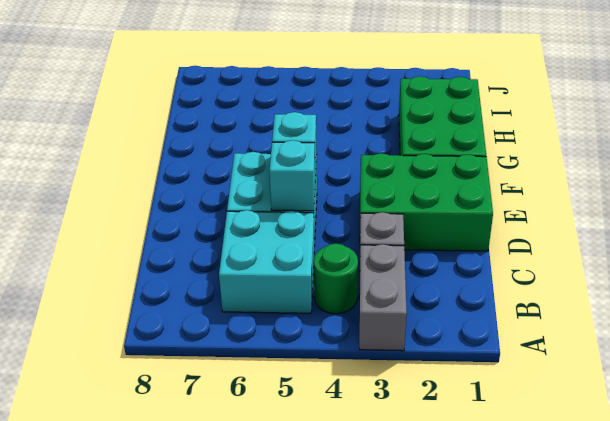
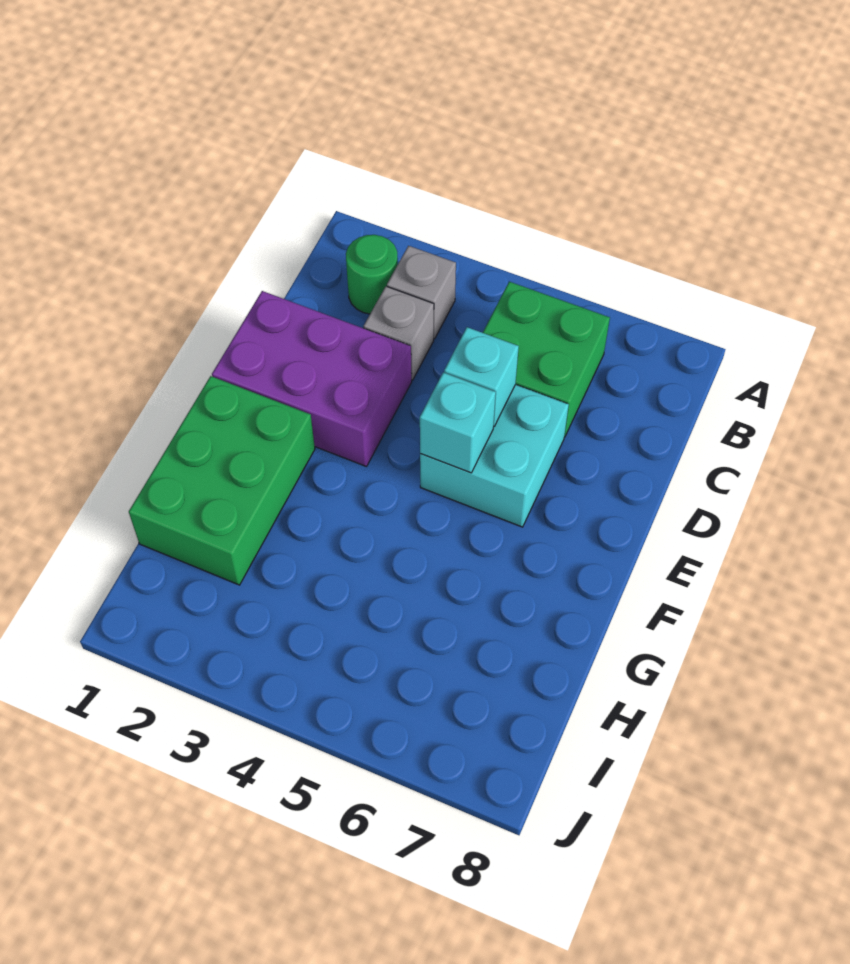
grey brick A3:B3 level 1 -> grey brick B3 level 1
green round brick B4 level 1 -> green round brick B2 level 1
cyan brick B5:C6 level 1 -> green brick B5:C6 level 1
green brick D1:E3 level 1 -> purple brick D1:E3 level 1

